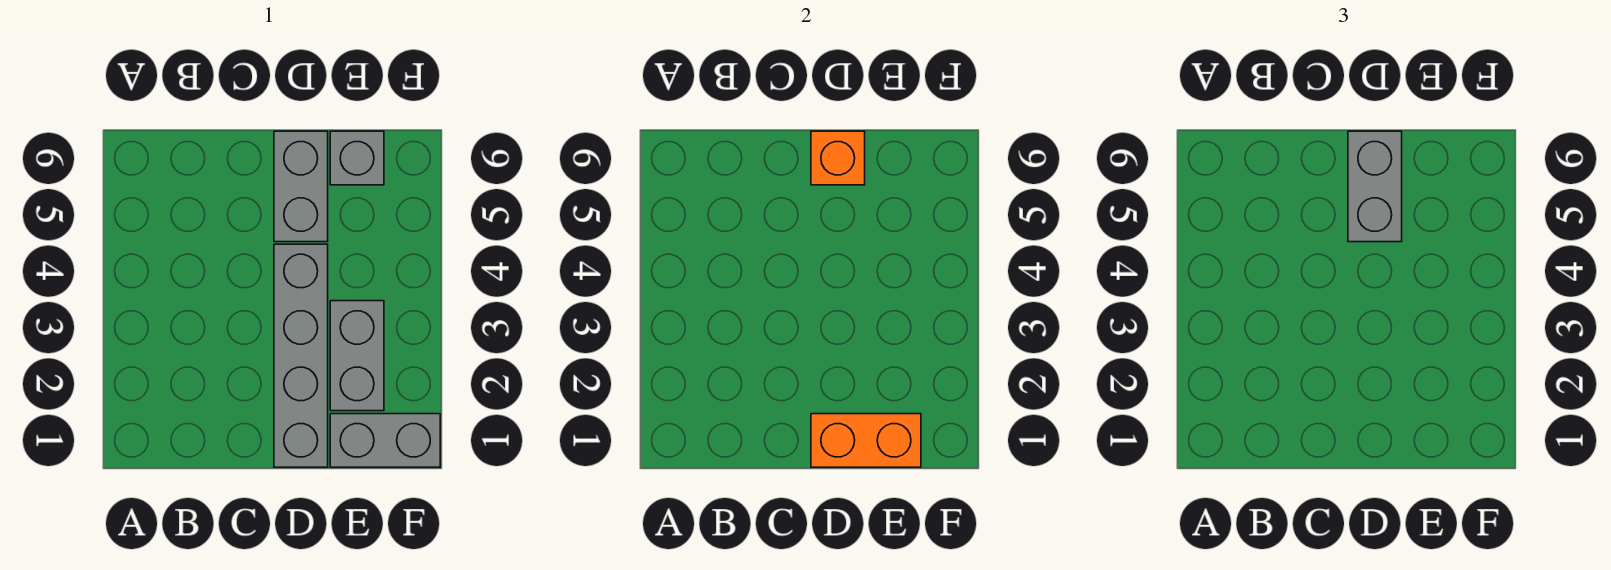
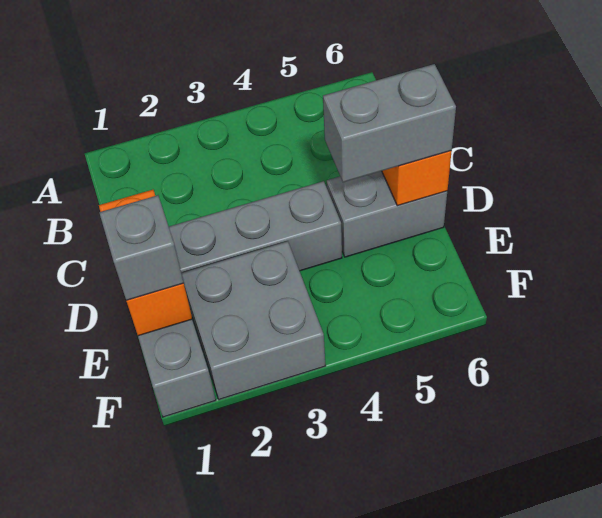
grey brick E2:E3 level 1 -> grey brick E2:F3 level 1
grey brick E6 level 1 -> grey brick E1 level 3

